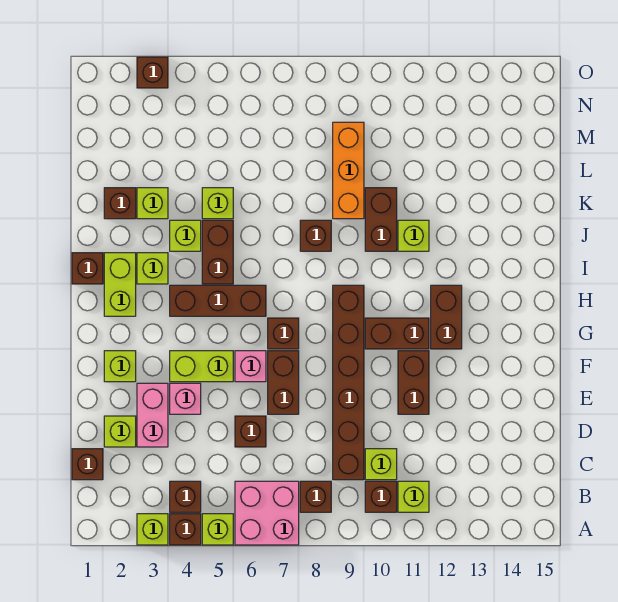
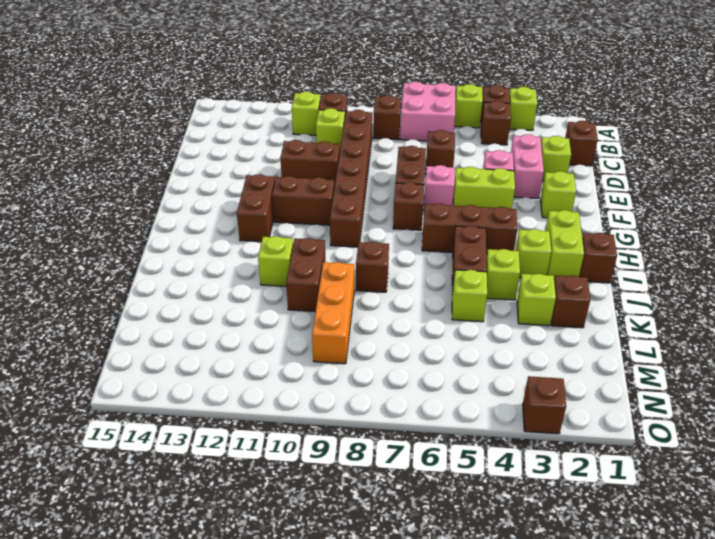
brown brick E11:F11 level 1 -> brown brick E10:E11 level 1

